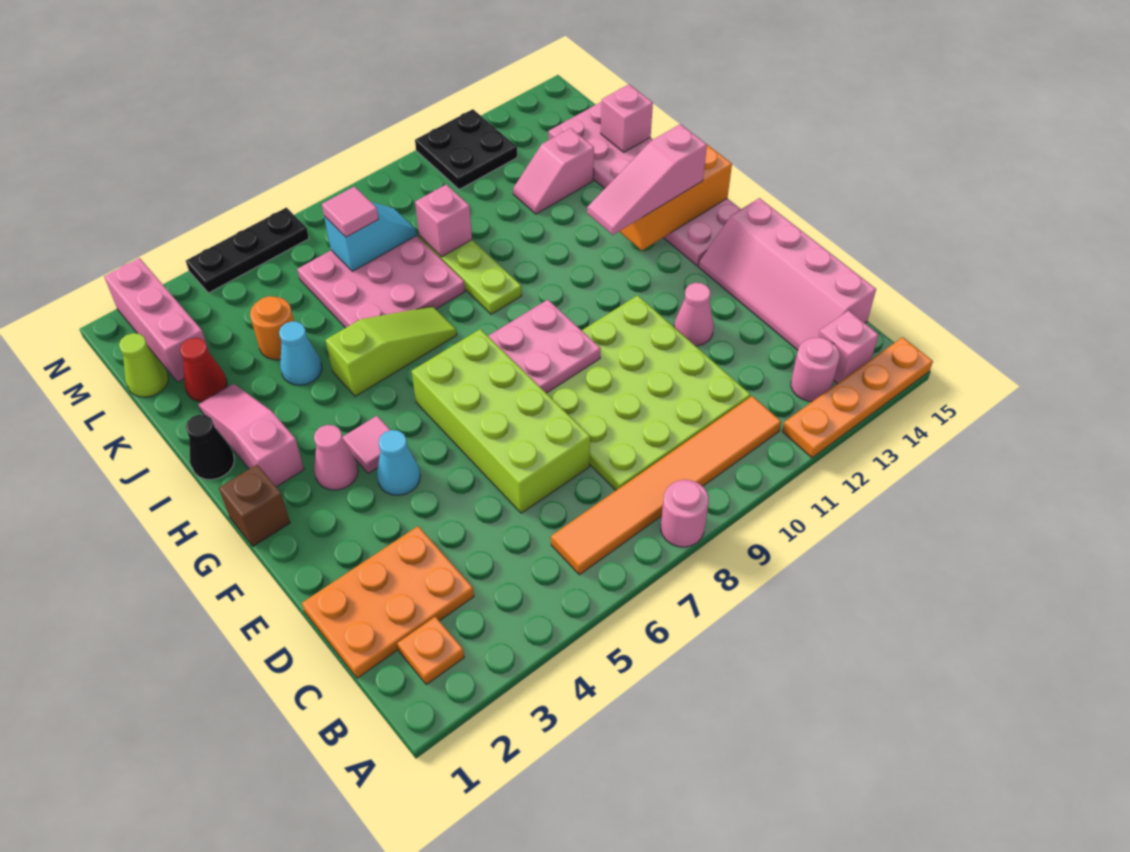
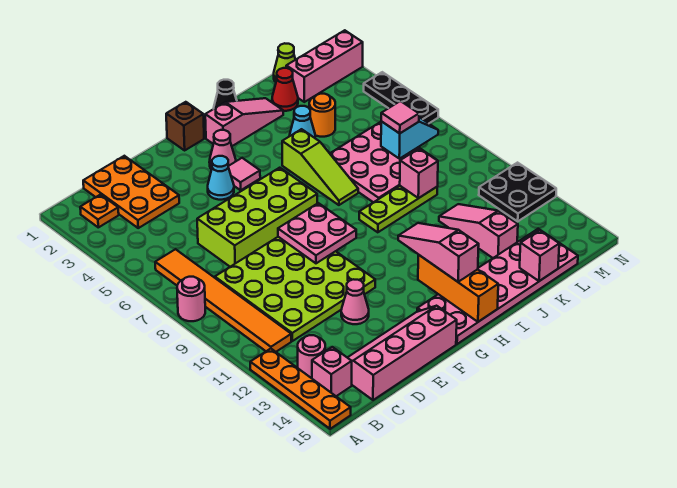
pink slope K12:K13 level 1 top 13 -> pink slope K11:K13 level 1 top 13
cyan slope L7:L8 level 2 top 7 -> cyan slope L7:M7 level 2 top L

